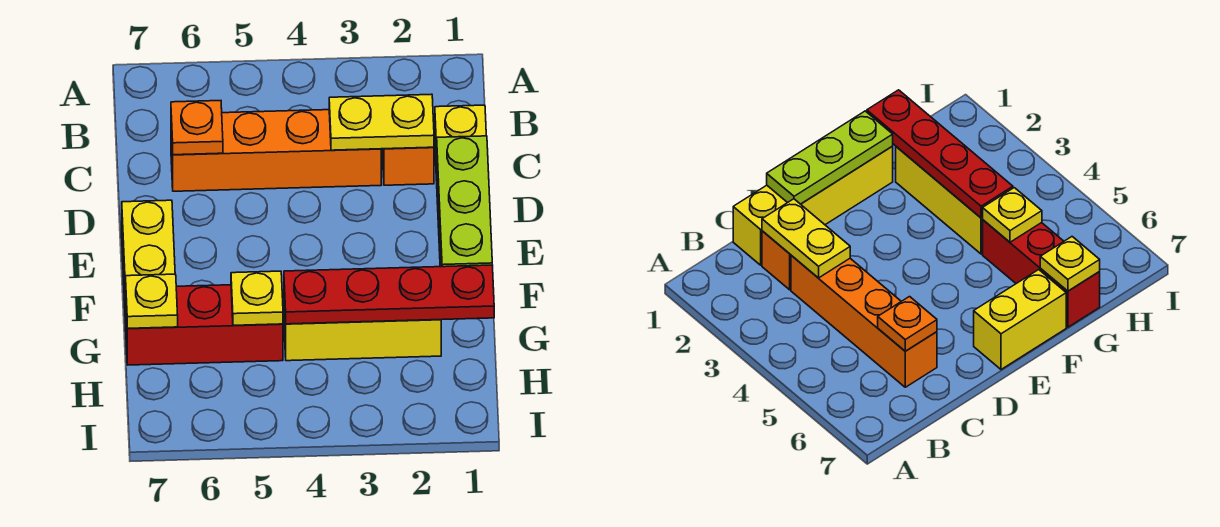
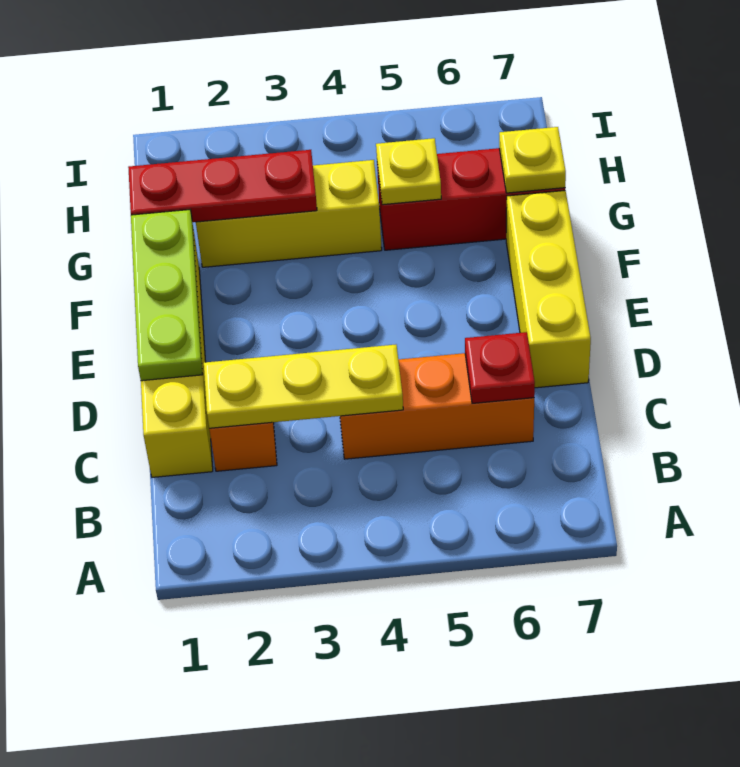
yellow plate C2:C3 level 2 -> yellow plate C2:C4 level 2
orange brick C3:C6 level 1 -> orange brick C4:C6 level 1
orange plate C6 level 2 -> red plate C6 level 2
yellow brick E7:F7 level 1 -> yellow brick D7:F7 level 1
red plate G1:G4 level 2 -> red plate G1:G3 level 2

